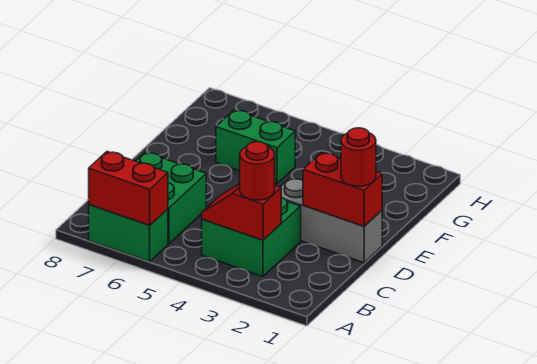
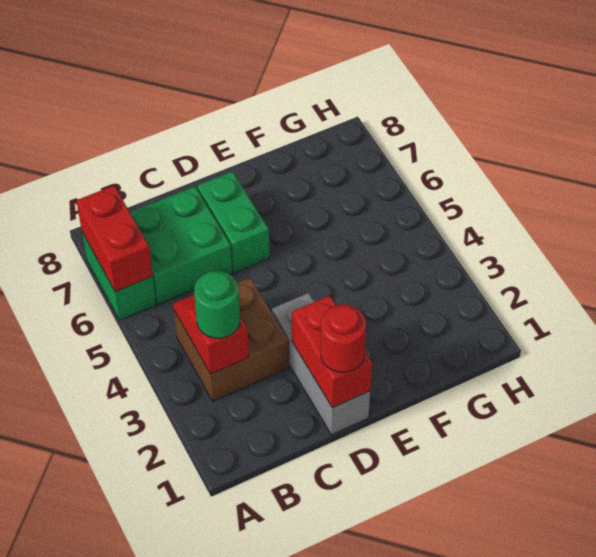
green brick B3:C4 level 1 -> brown brick B3:C4 level 1
red round brick B3 level 3 -> green round brick B3 level 3
green brick F5:F6 level 1 -> green brick D6:D7 level 1

